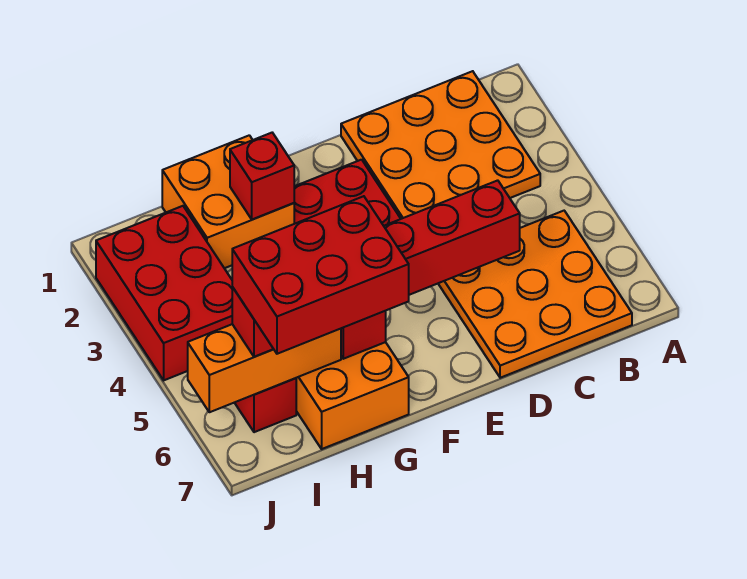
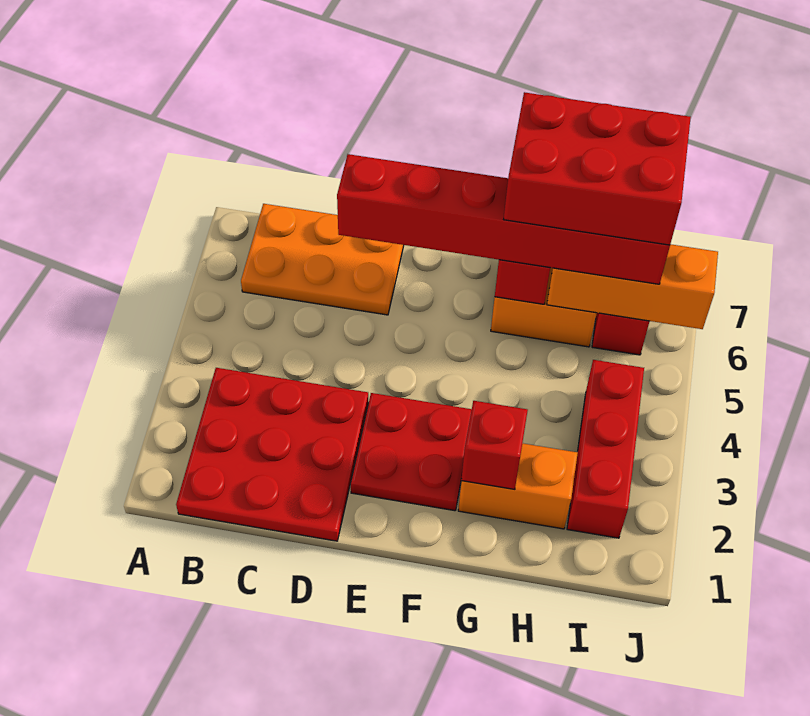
orange plate B1:D3 level 1 -> red plate B1:D3 level 1
orange plate B5:D7 level 1 -> orange plate B6:D7 level 1
orange brick G1:H2 level 1 -> orange brick G2:H2 level 1
red brick I2:J4 level 1 -> red brick I2:I4 level 1

